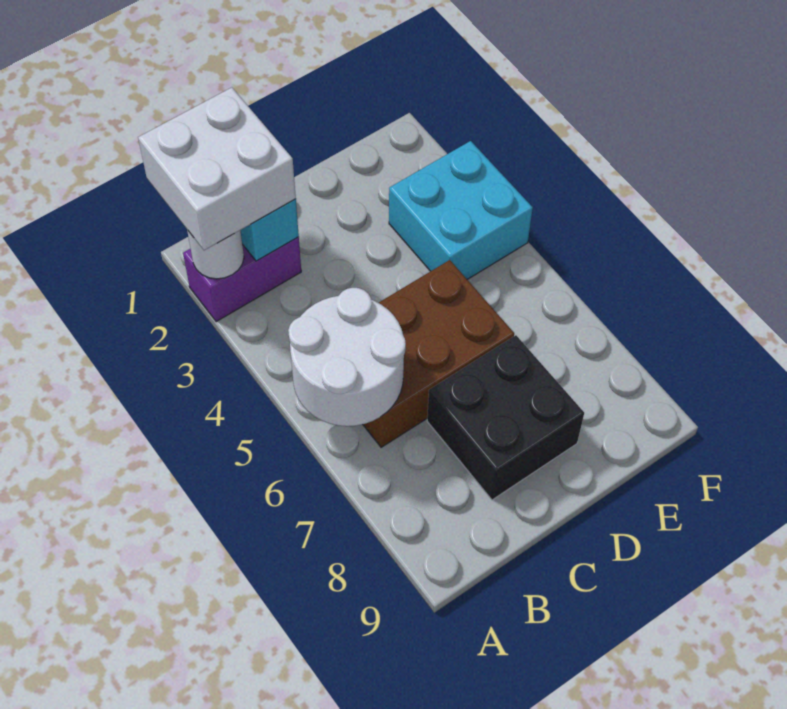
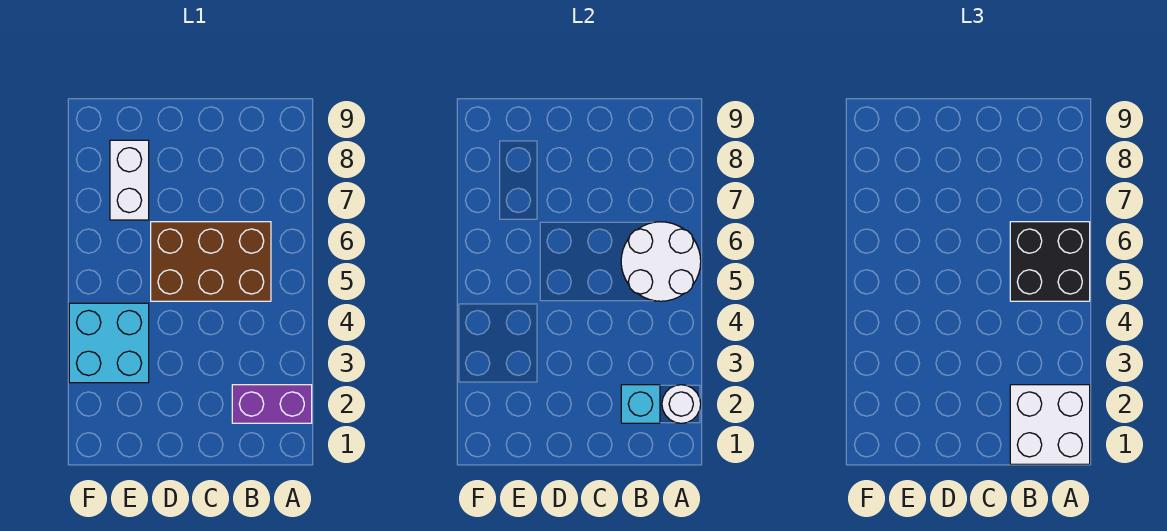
black brick C7:D8 level 1 -> black brick A5:B6 level 3
none -> white brick E7:E8 level 1

